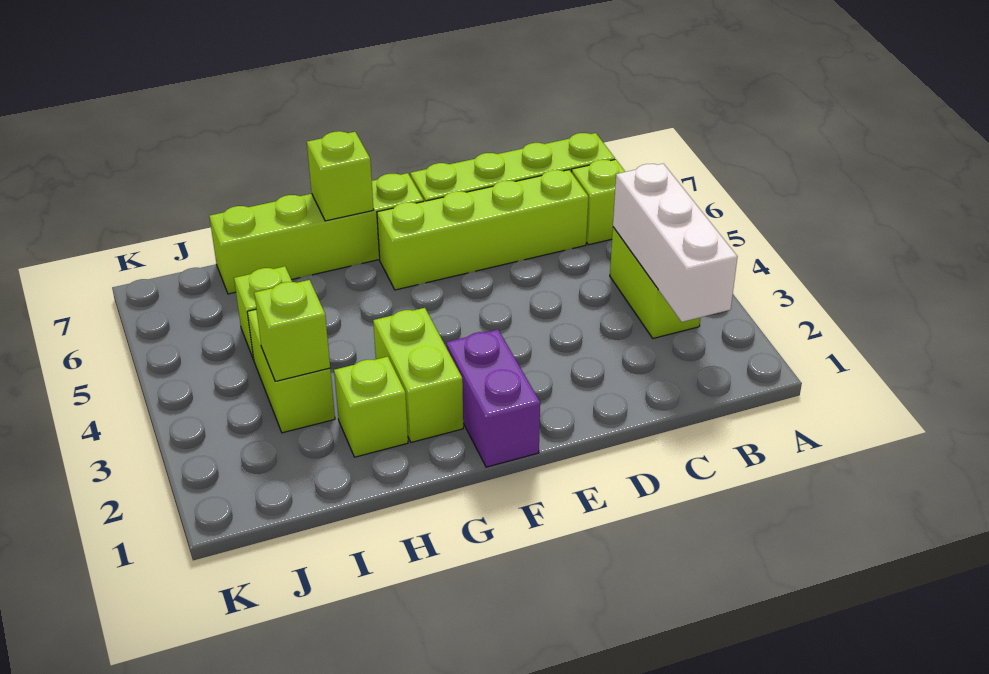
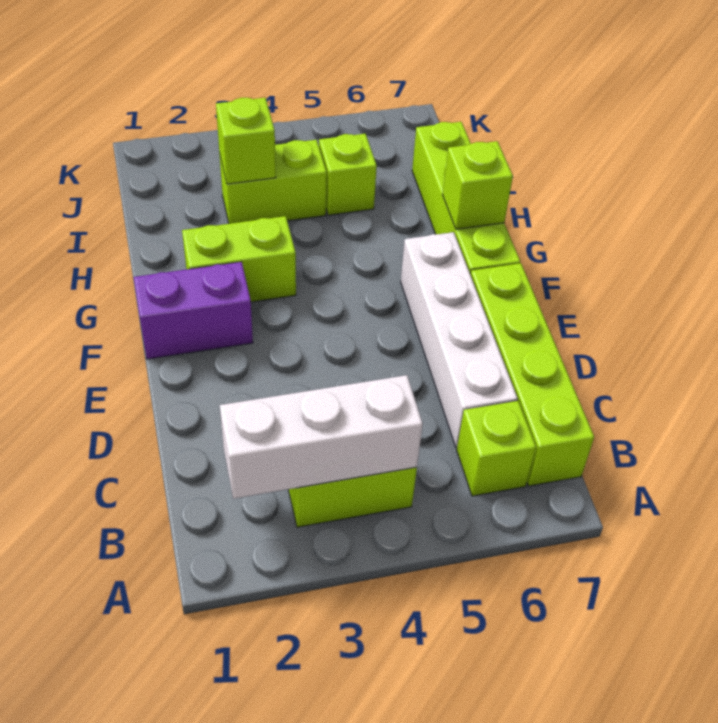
lime brick C6:F6 level 1 -> white brick C6:F6 level 1
lime brick H2 level 1 -> none

